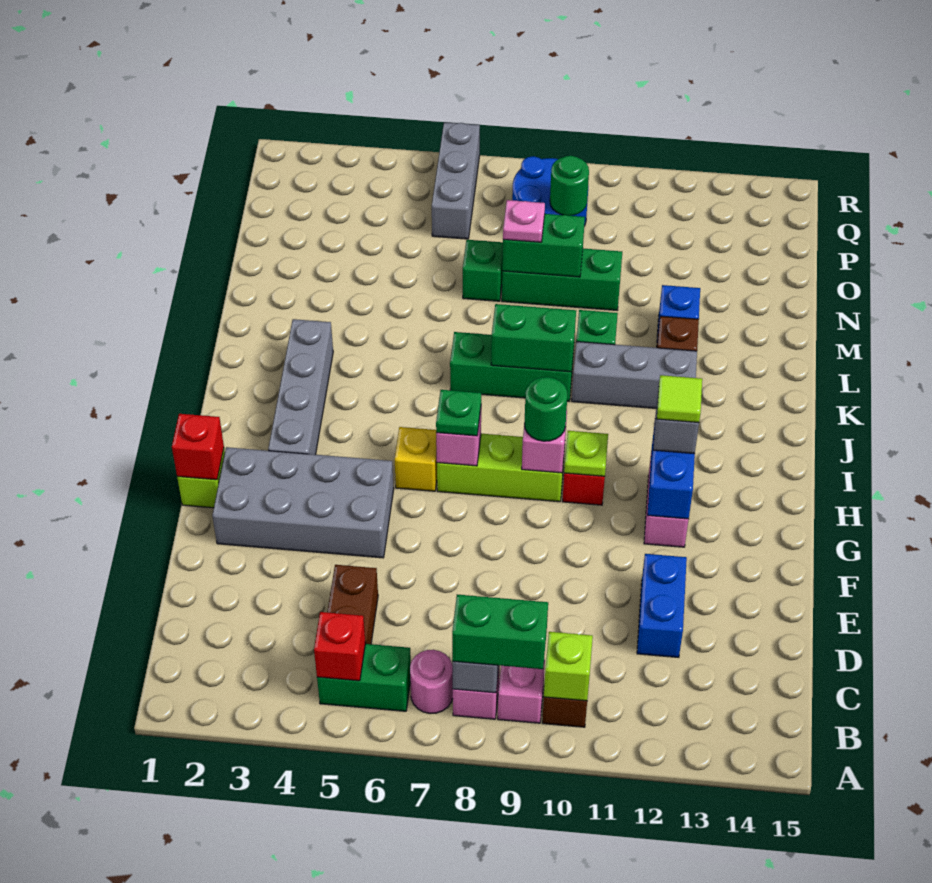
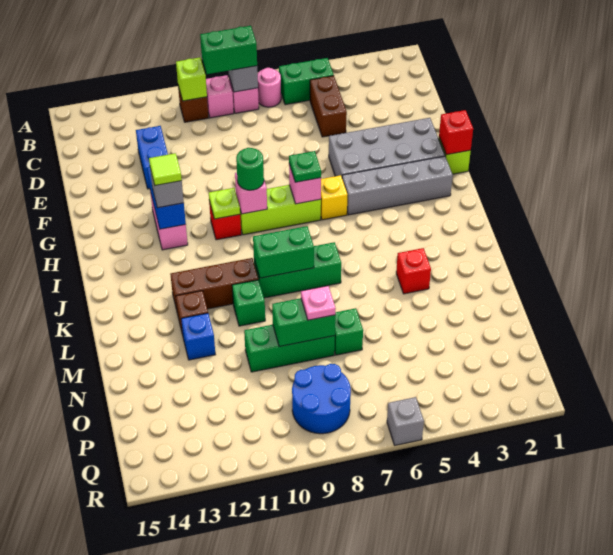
red brick B5 level 2 -> red brick L4 level 1
grey brick H3:K3 level 1 -> grey brick H2:H5 level 1
grey brick K10:K12 level 1 -> brown brick K10:K12 level 1
grey brick P6:R6 level 1 -> grey brick R6 level 1
green round brick P9 level 2 -> none

